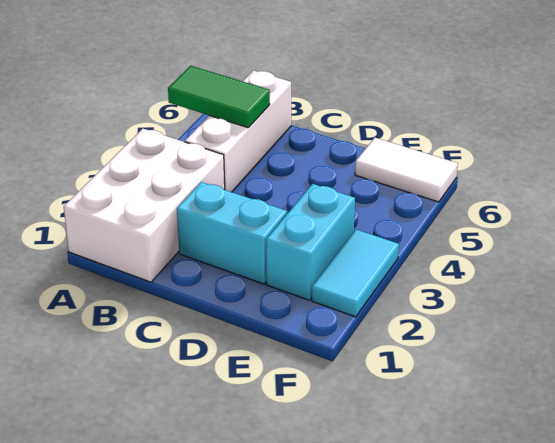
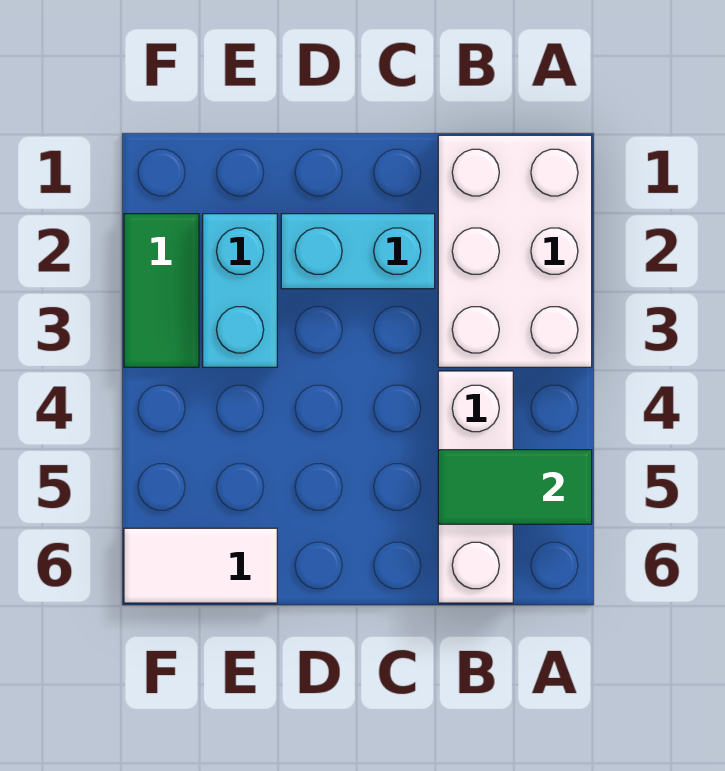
cyan tile F2:F3 level 1 -> green tile F2:F3 level 1

